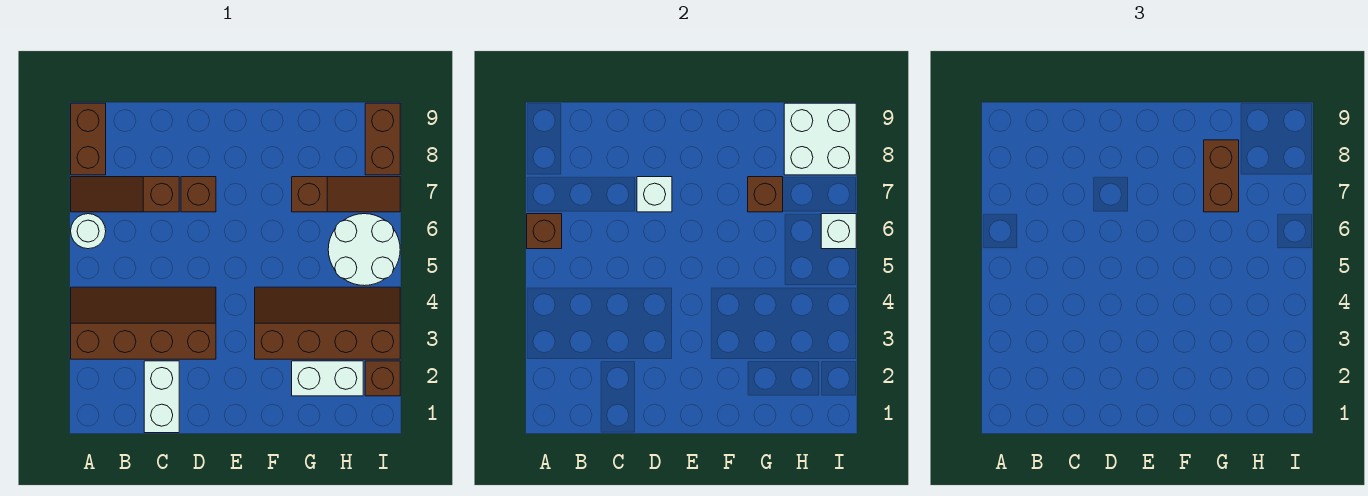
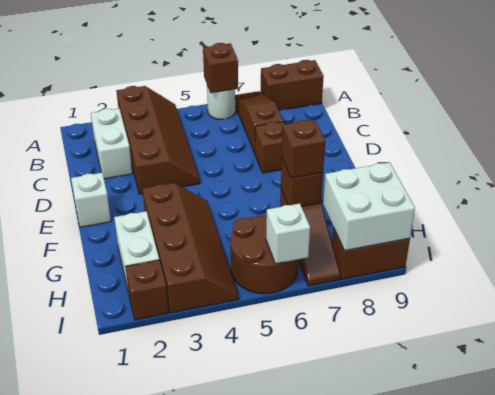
white brick C1:C2 level 1 -> white brick B2:C2 level 1
white brick D7 level 2 -> white brick E1 level 1
brown brick G7:G8 level 3 -> brown brick G7 level 3
white round brick H5:I6 level 1 -> brown round brick H5:I6 level 1

